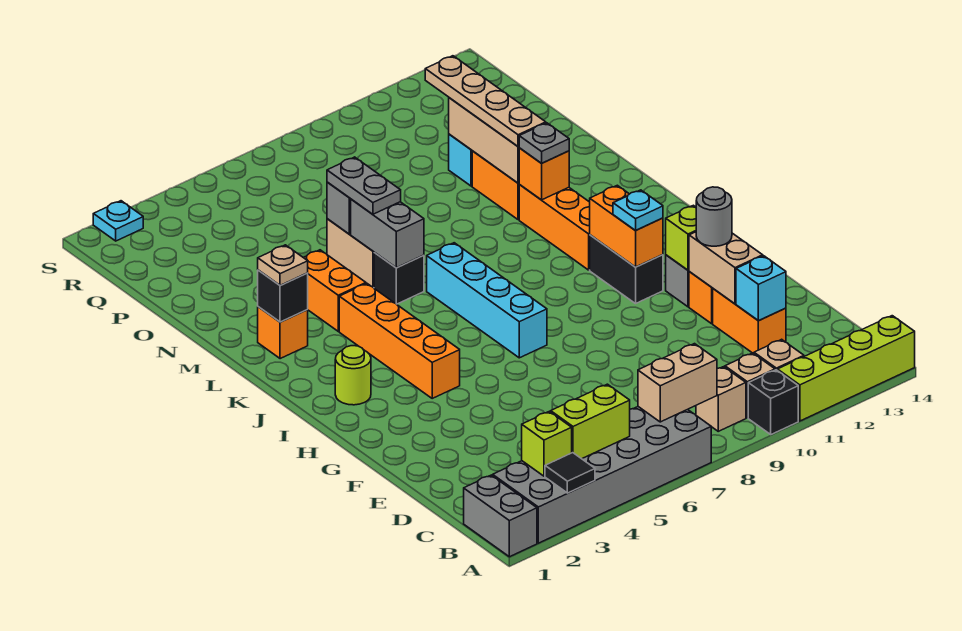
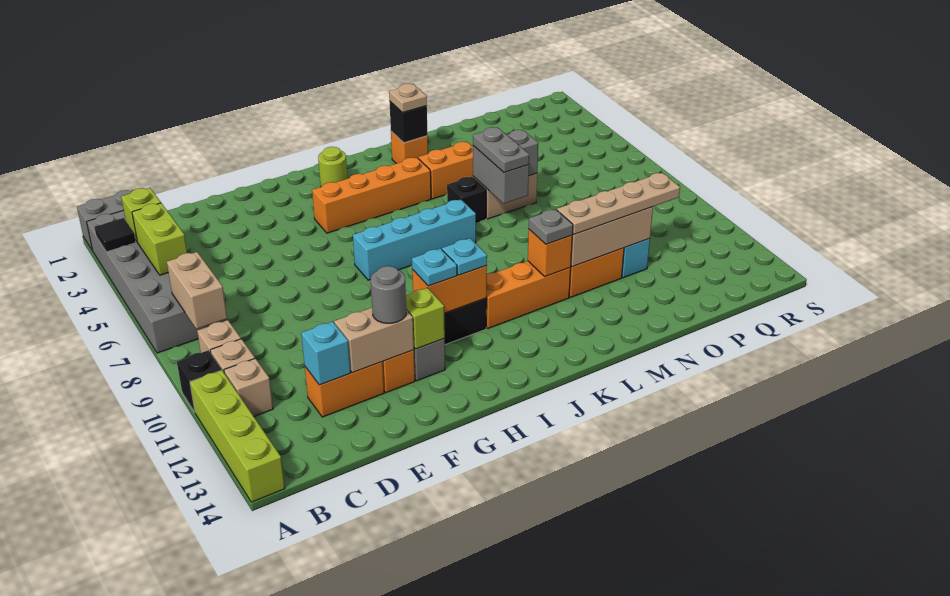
grey brick L6:M6 level 2 -> grey brick M6:M7 level 2
grey plate M6:N6 level 3 -> grey plate M6:M7 level 3
cyan plate S2 level 1 -> cyan plate I11 level 3

